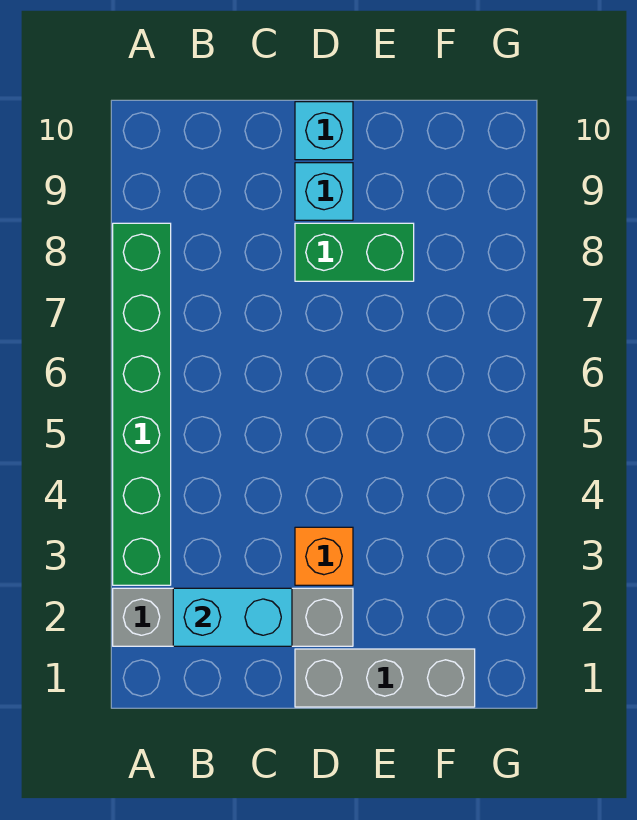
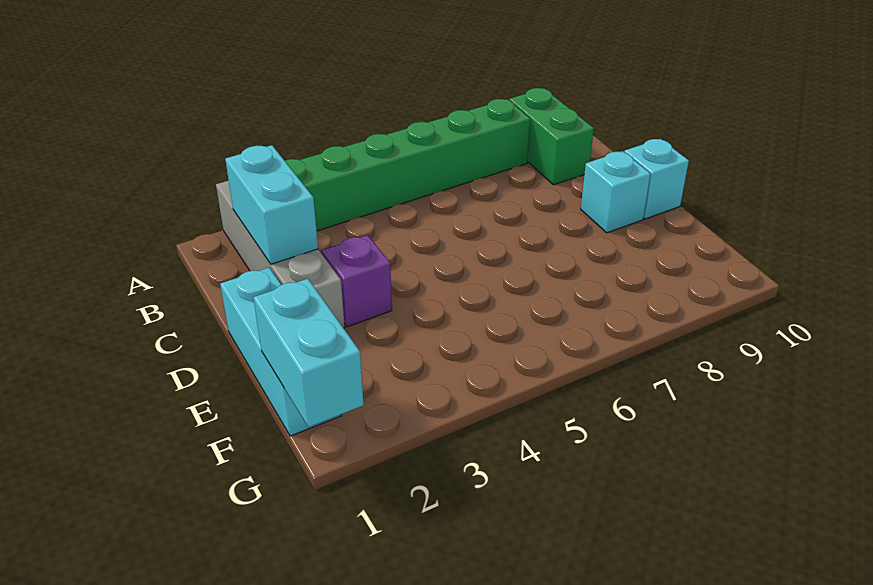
grey brick D1:F1 level 1 -> cyan brick D1:F1 level 1
orange brick D3 level 1 -> purple brick D3 level 1
green brick D8:E8 level 1 -> green brick A9:B9 level 1
none -> cyan brick F1:G1 level 2

